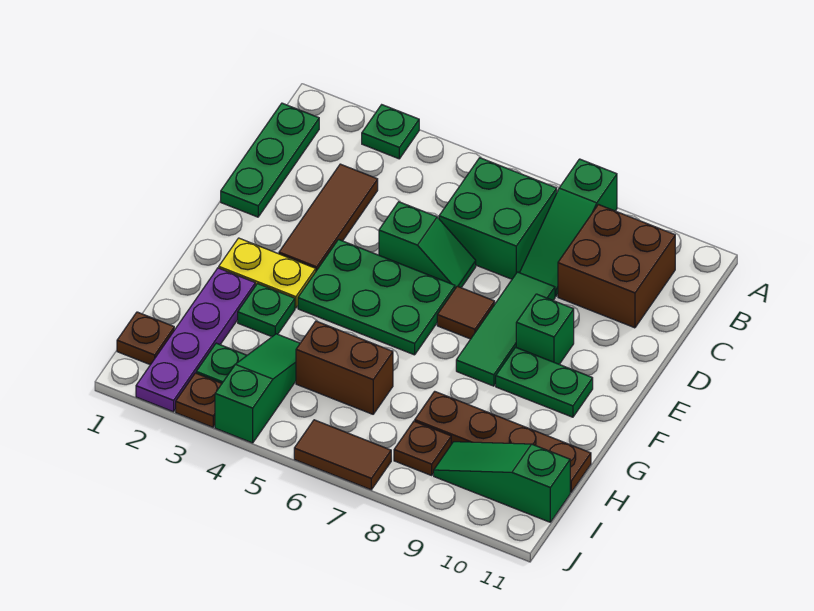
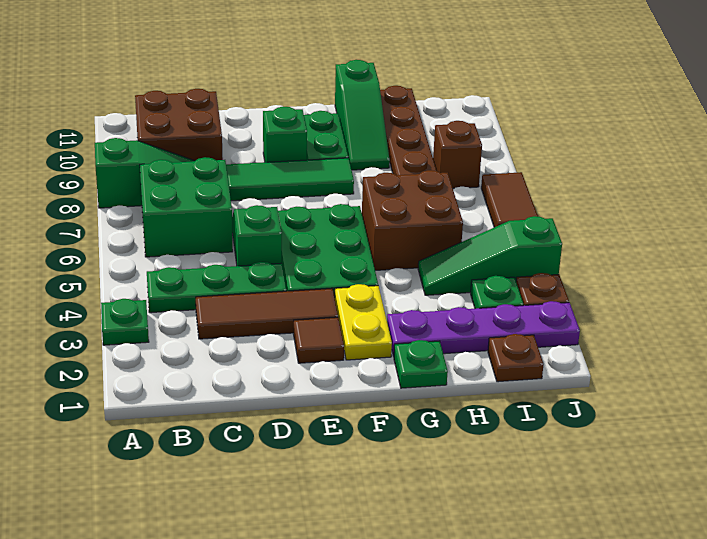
green plate B1:D1 level 1 -> green plate B4:D4 level 1
brown tile E7 level 1 -> brown tile E2 level 1
green plate G3 level 1 -> green plate G1 level 1
brown brick H5:H6 level 1 -> brown brick G5:H6 level 1
brown plate I8 level 1 -> brown brick I8 level 1
green slope I9:I11 level 1 top 11 -> green slope G9:G11 level 1 top 11

